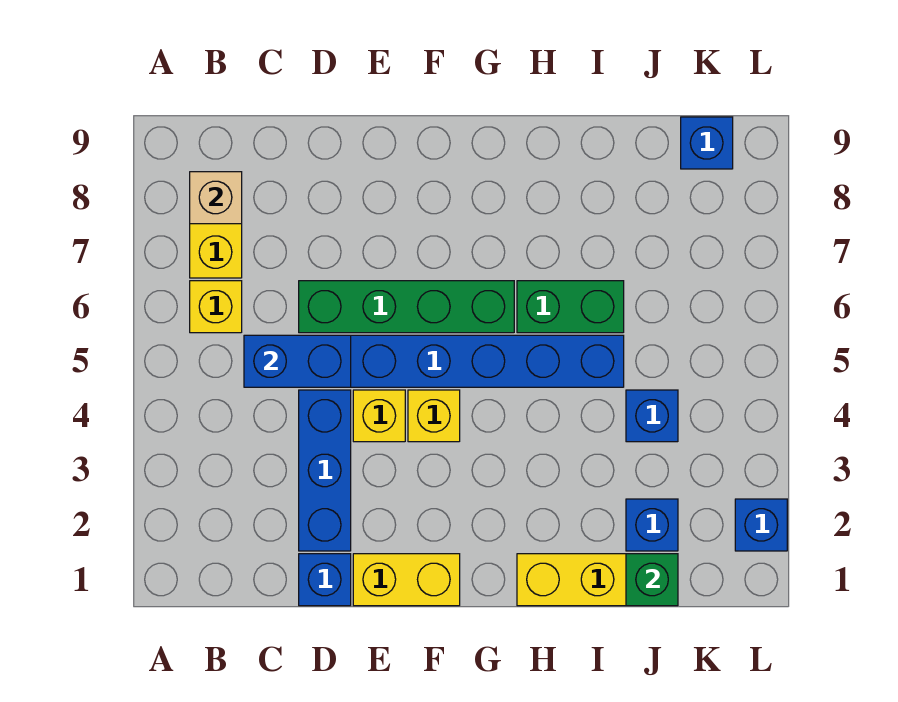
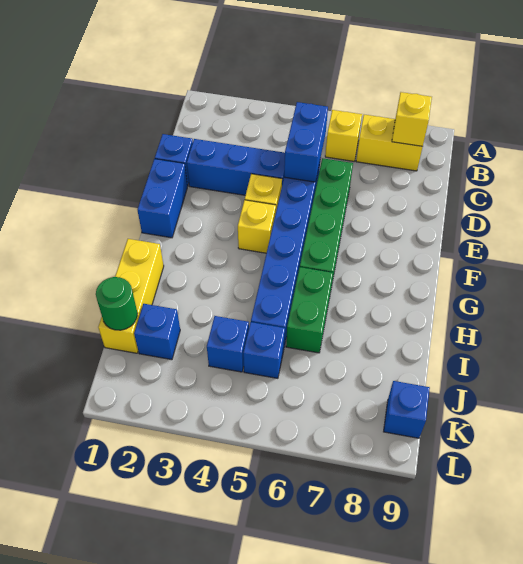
tan brick B8 level 2 -> yellow brick B8 level 2
yellow brick E1:F1 level 1 -> blue brick E1:F1 level 1
green brick J1 level 2 -> green round brick J1 level 2
blue brick L2 level 1 -> blue brick J5 level 1

